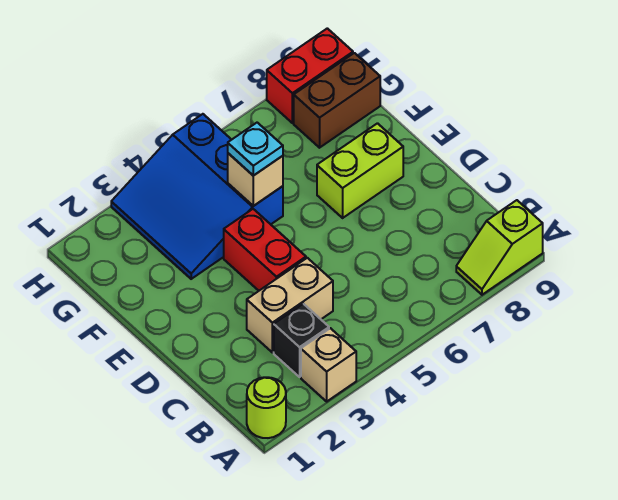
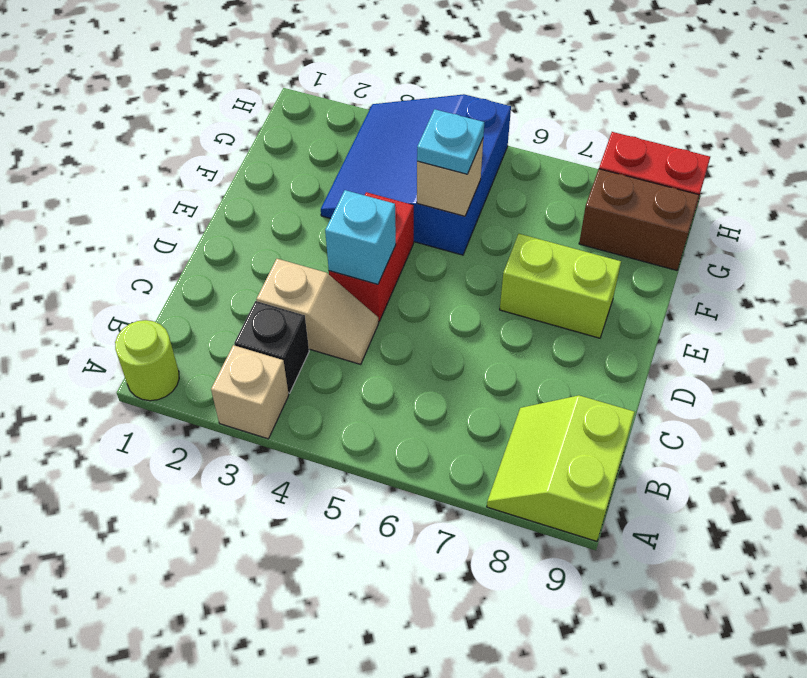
lime slope A8:A9 level 1 top 9 -> lime slope A8:B9 level 1 top 9
tan brick C3:C4 level 1 -> tan slope C3:C4 level 1 top 3
none -> cyan brick D4 level 2

